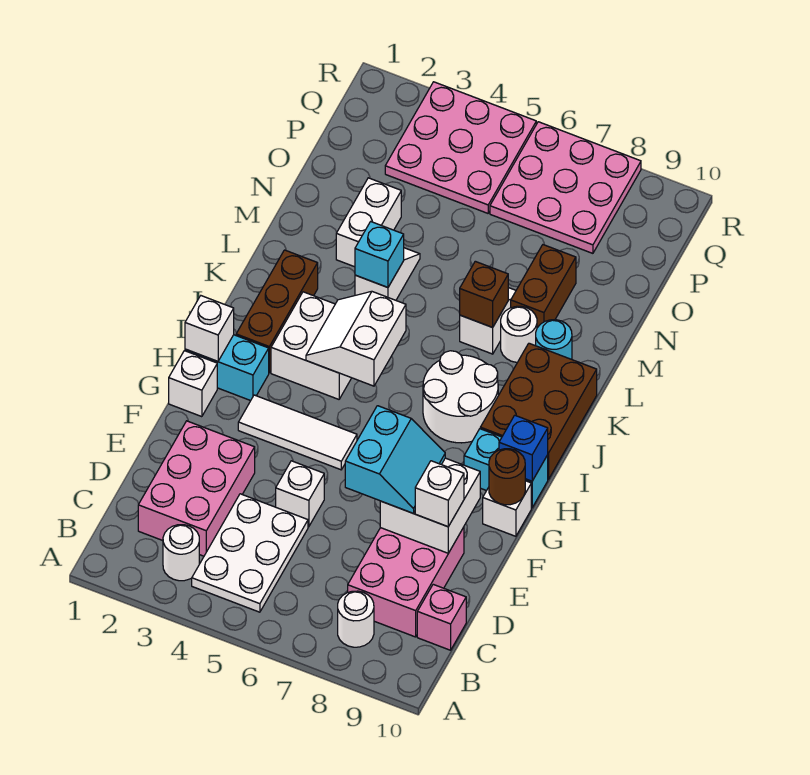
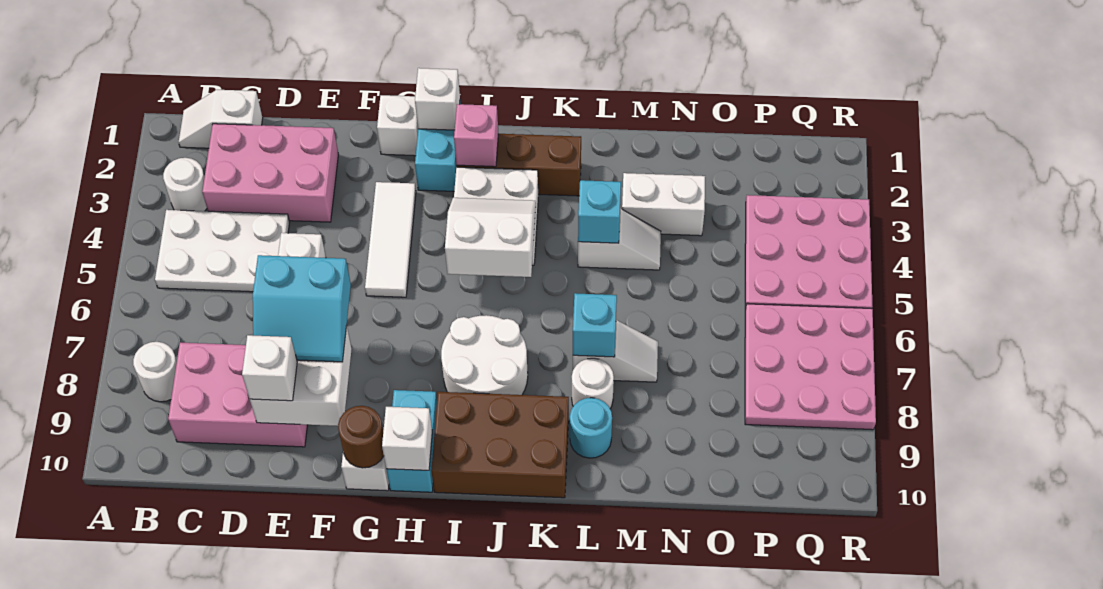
none -> white slope B1:C1 level 1 top C
pink brick C10 level 1 -> pink brick I2 level 2
blue brick H10 level 2 -> white brick H10 level 2
brown brick L7 level 2 -> cyan brick L7 level 2
brown brick M8:N8 level 1 -> none

